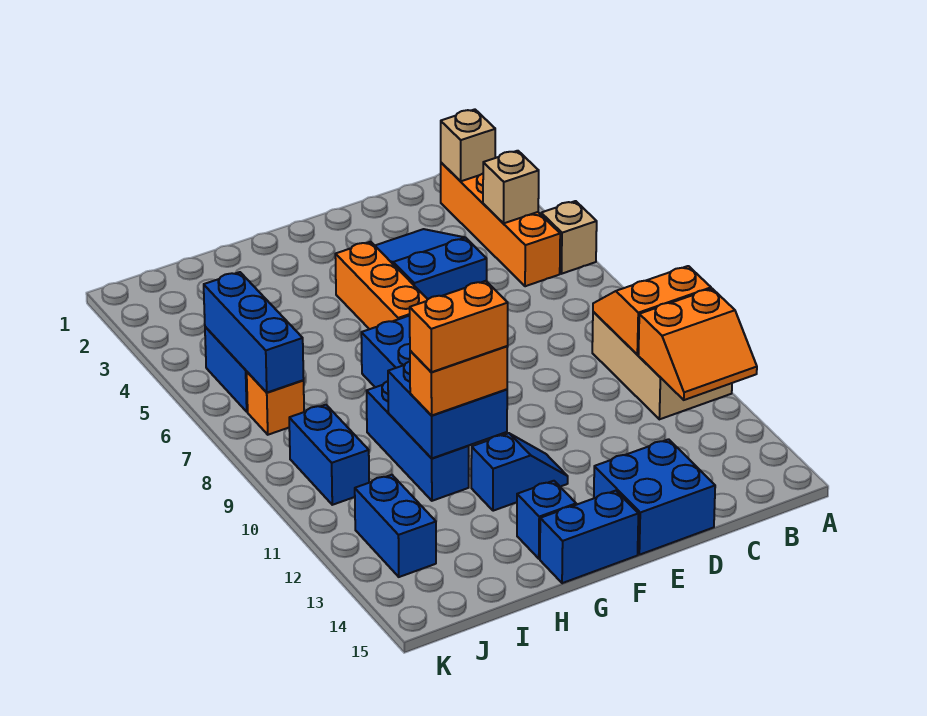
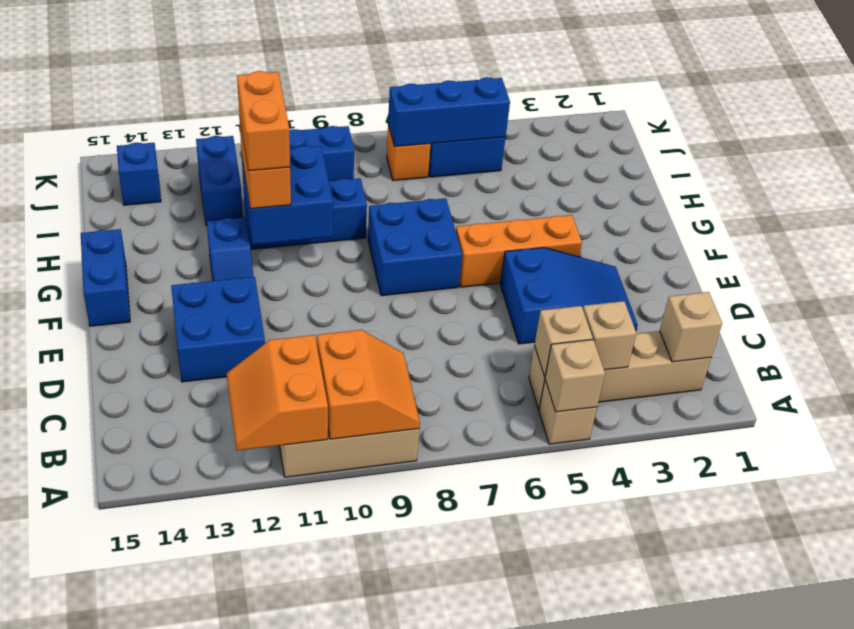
none -> tan brick A5 level 2
orange brick B2:B5 level 1 -> tan brick B2:B5 level 1
none -> tan brick B5 level 2
blue brick D14:E15 level 1 -> blue brick D12:E13 level 1
blue brick G14 level 1 -> blue brick J14 level 1
blue brick J12:J13 level 1 -> blue brick I12:J12 level 1

